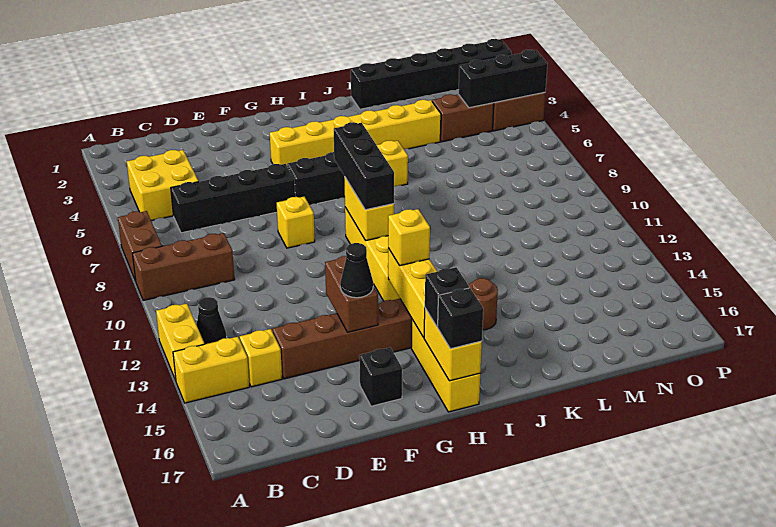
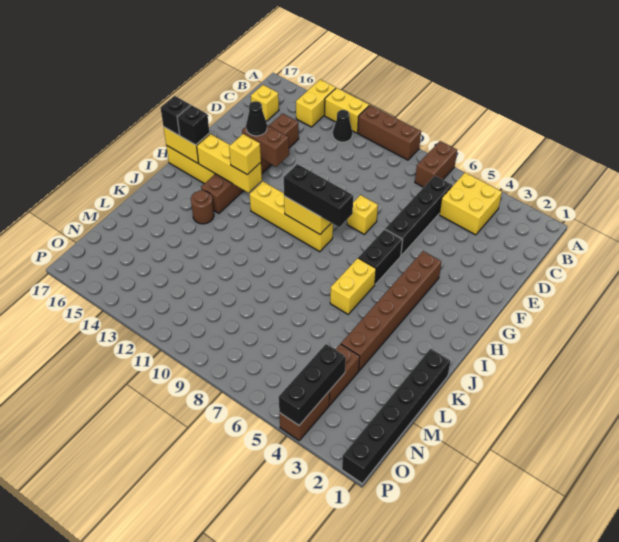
brown brick A7:A8 level 1 -> brown brick A7:B7 level 1
brown brick A9:C9 level 1 -> brown brick A9:A11 level 1
yellow brick C14 level 1 -> yellow brick C16 level 1
black brick F16 level 1 -> none
yellow brick G4:L4 level 1 -> brown brick G4:L4 level 1

